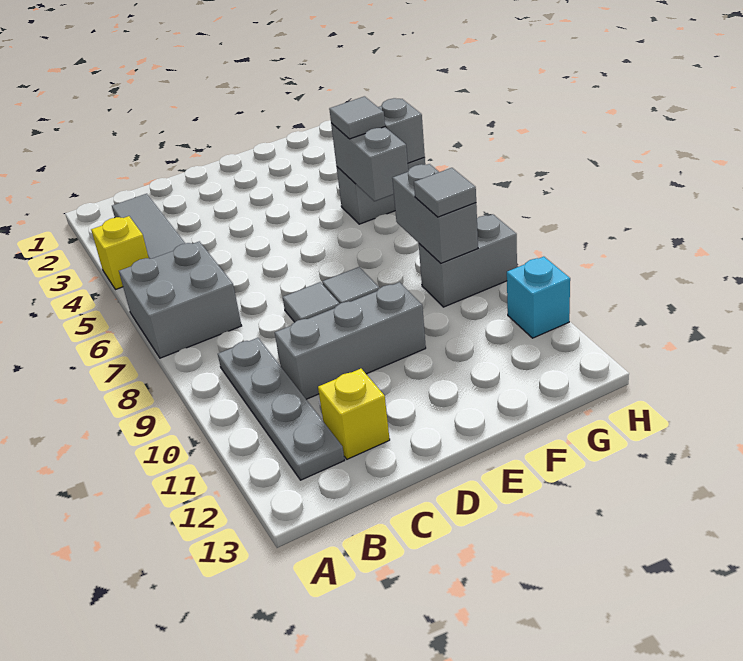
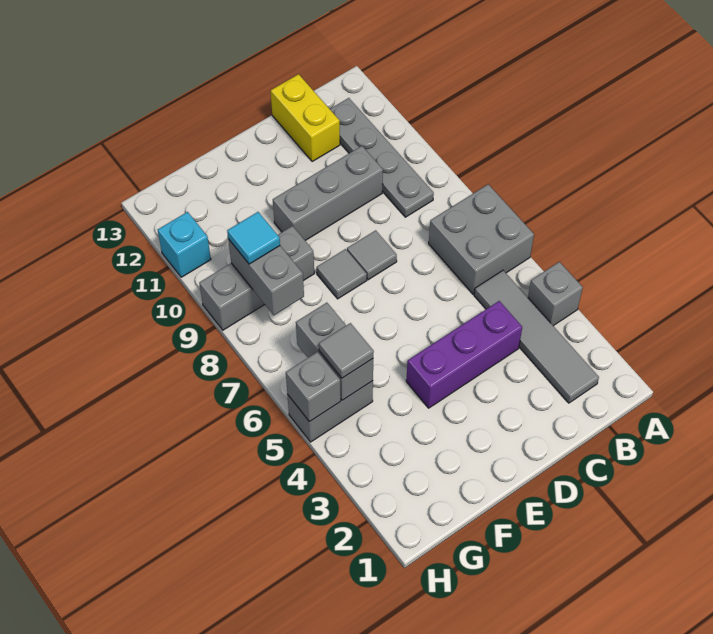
yellow brick A4 level 1 -> grey brick A4 level 1
none -> purple brick C4:E4 level 1
yellow brick C12 level 1 -> yellow brick C12:C13 level 1
grey brick G9:H9 level 1 -> grey brick F9:H9 level 1
grey tile G9 level 3 -> cyan tile G9 level 3

